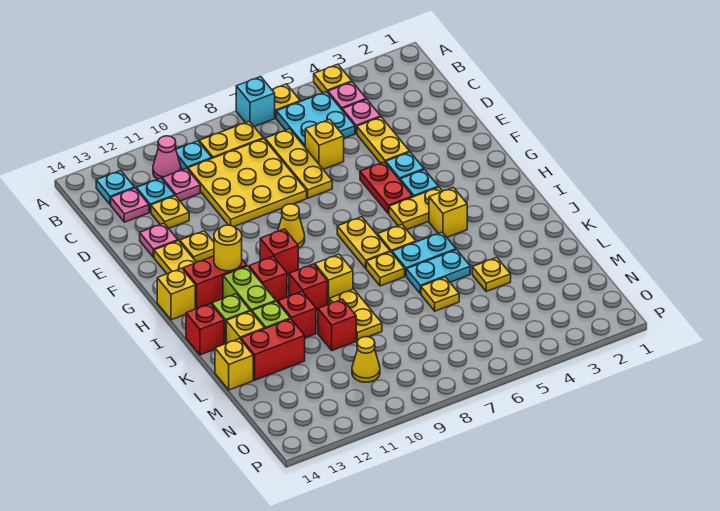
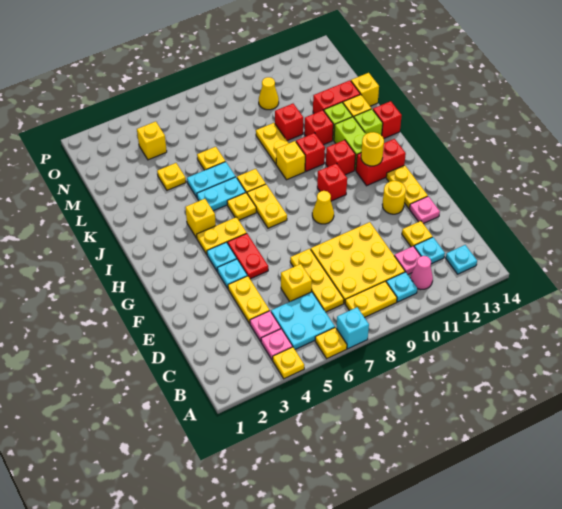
pink plate C13 level 1 -> none
yellow plate F12 level 1 -> yellow round brick F12 level 1
yellow brick H14 level 1 -> yellow brick N4 level 1

